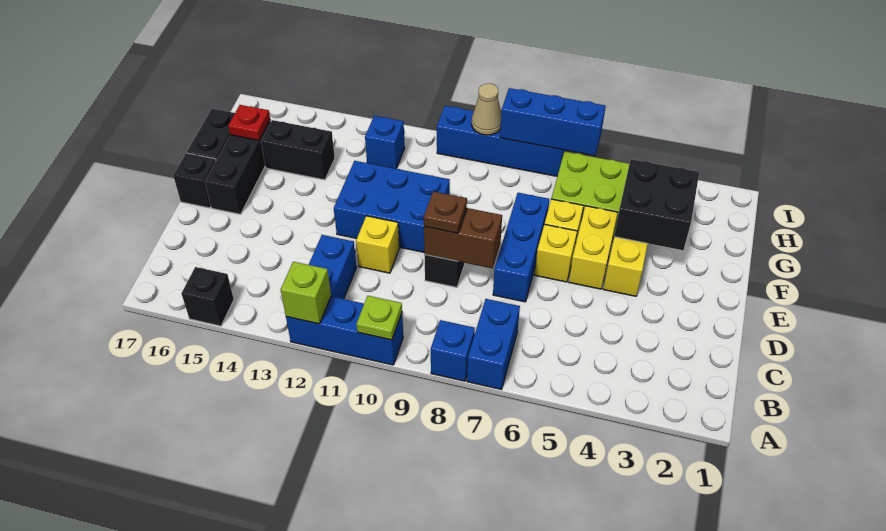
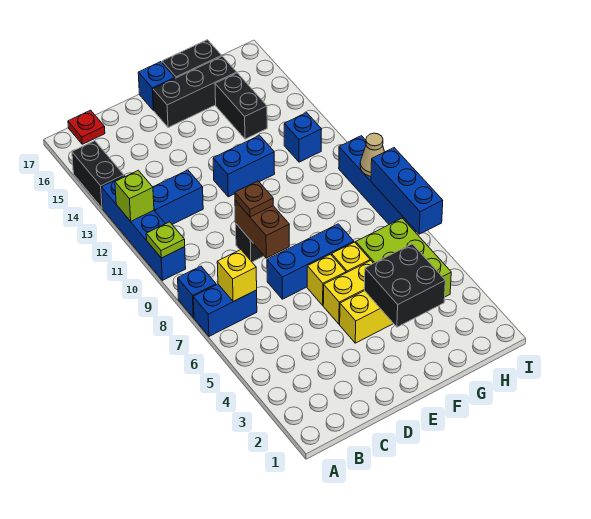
blue brick A10:A12 level 1 -> blue brick A10:A13 level 1
black brick A15 level 1 -> black brick A14:A15 level 1
yellow brick D11 level 1 -> yellow brick B7 level 2
blue brick E10:F12 level 1 -> blue brick E12:F12 level 1
black brick E17 level 1 -> blue brick E17 level 1
red plate G16 level 2 -> red plate B17 level 1

